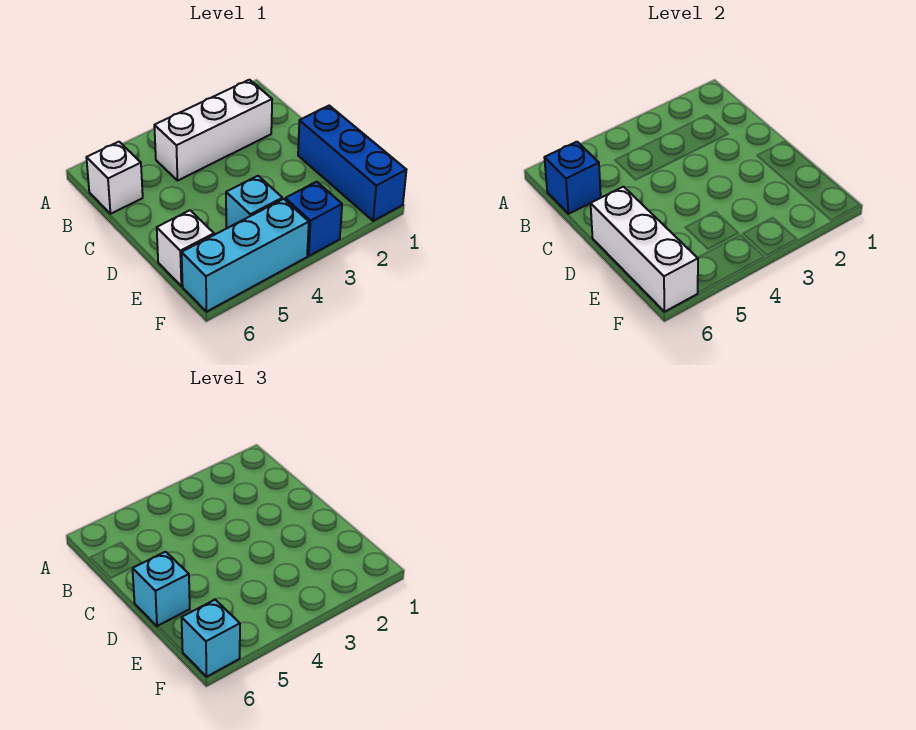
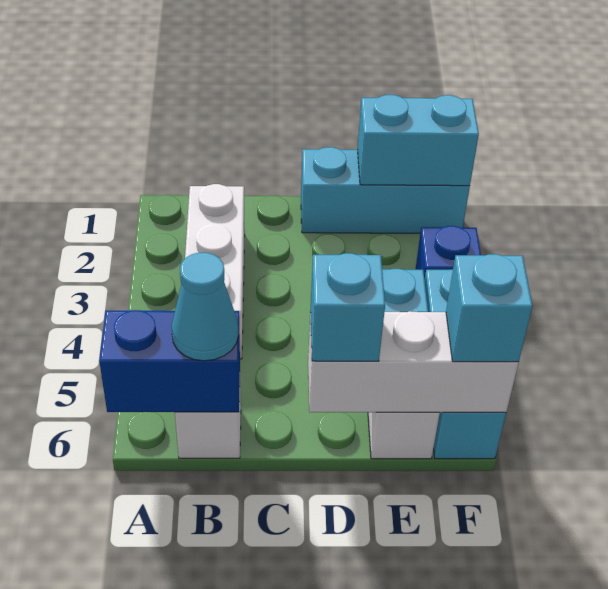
blue brick B6 level 2 -> blue brick A6:B6 level 2
none -> cyan cone B6 level 3
blue brick D1:F1 level 1 -> cyan brick D1:F1 level 1
none -> cyan brick E1:F1 level 2

